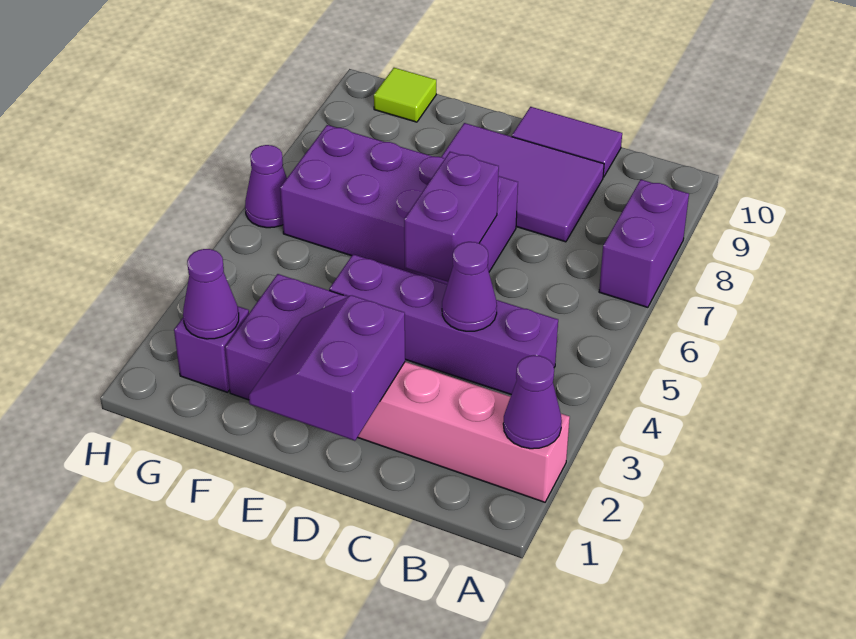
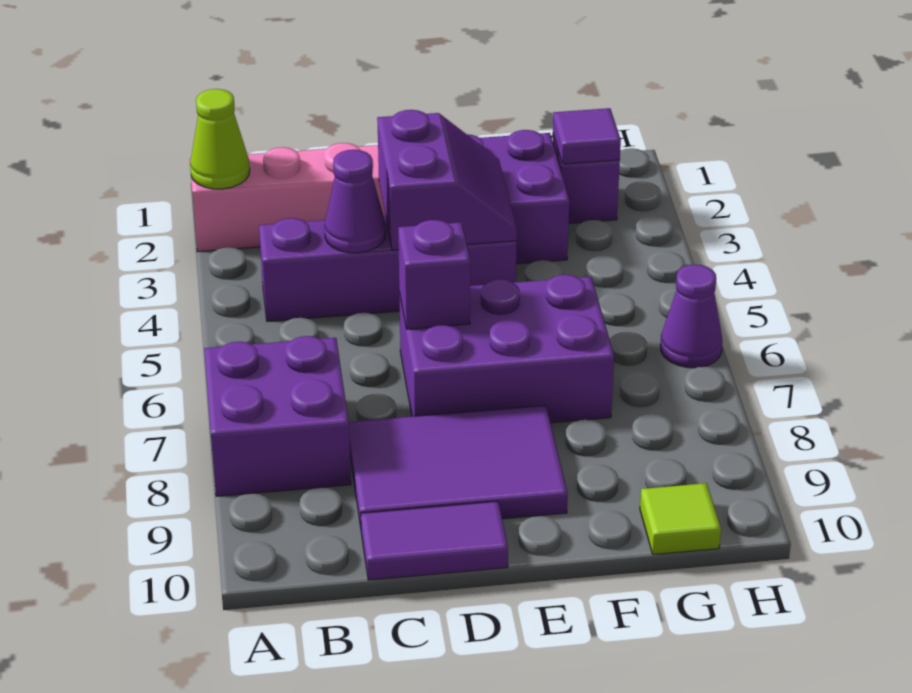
purple cone A2 level 2 -> lime cone A2 level 2
purple brick A7:A8 level 1 -> purple brick A7:B8 level 1
purple slope D1:E2 level 2 top D -> purple slope D3:E4 level 2 top D
purple brick D5:D6 level 2 -> purple brick D6 level 2
purple brick D6:G7 level 1 -> purple brick D6:F7 level 1
purple cone G2 level 2 -> purple tile G2 level 2

